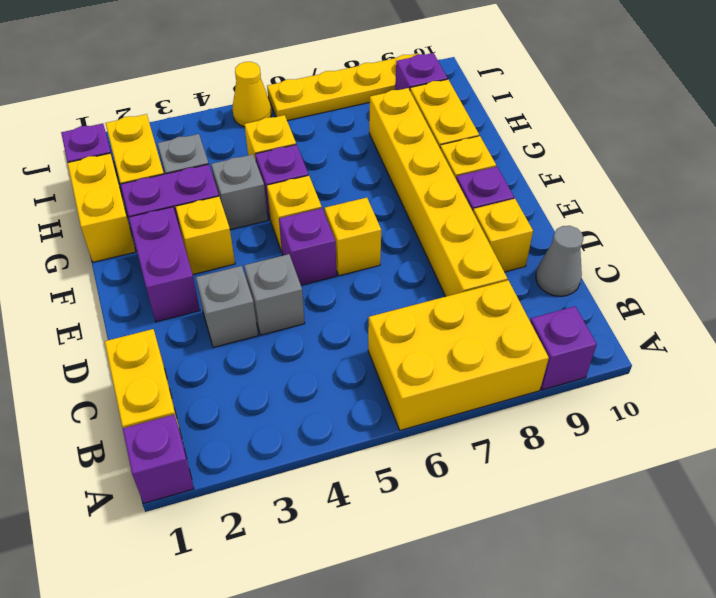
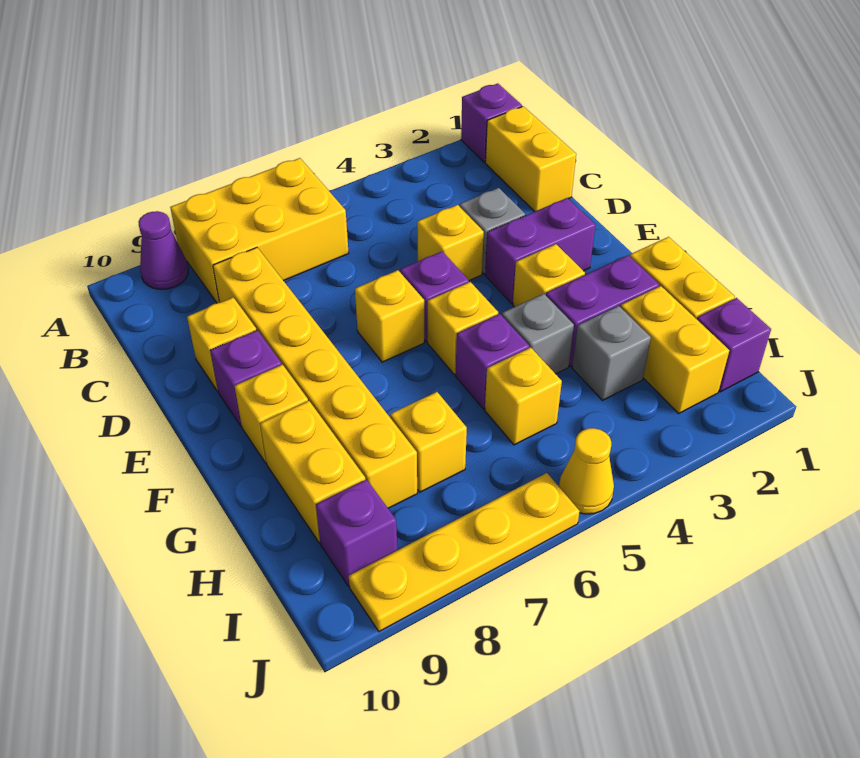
purple brick A9 level 1 -> purple cone A9 level 1
grey cone C10 level 1 -> none
grey brick D4 level 1 -> yellow brick D4 level 1
purple brick E2:F2 level 1 -> purple brick E2:E3 level 1
none -> yellow brick H7 level 1

